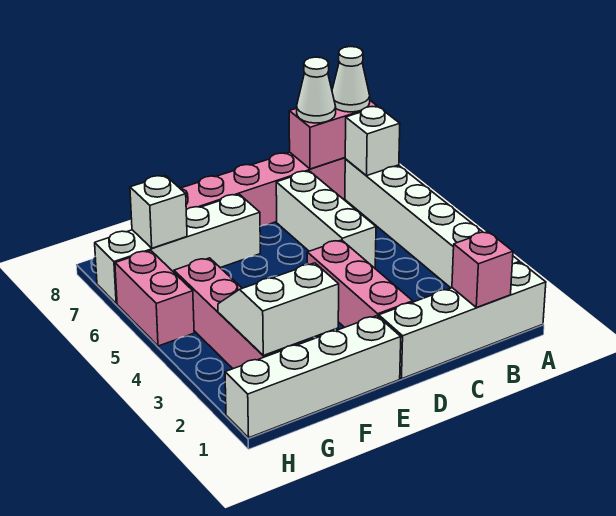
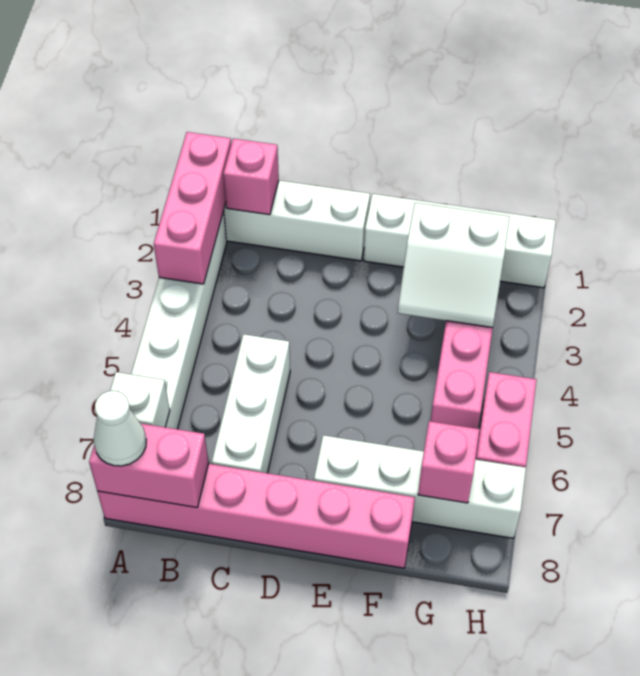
white cone B8 level 3 -> none
pink brick D2:D4 level 1 -> pink brick A1:A3 level 2
white brick G7 level 2 -> pink brick G7 level 2

